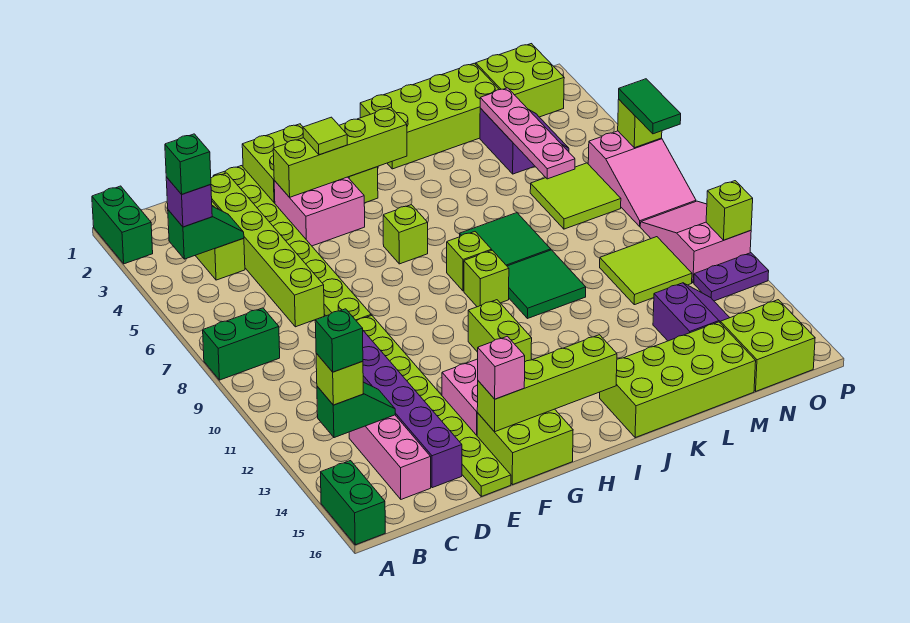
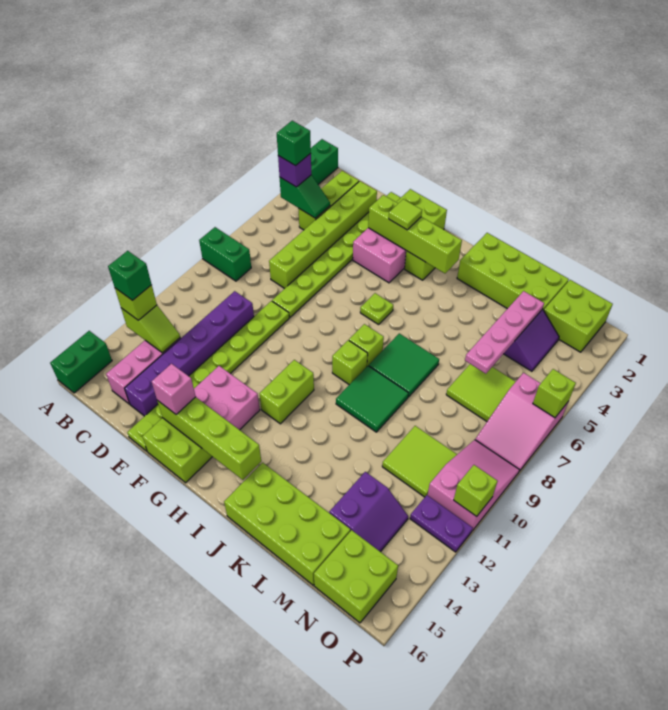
green slope B13:C13 level 2 top B -> lime slope B13:C13 level 2 top B
lime brick H6 level 1 -> lime plate H6 level 1
green tile P6:P7 level 3 -> none

